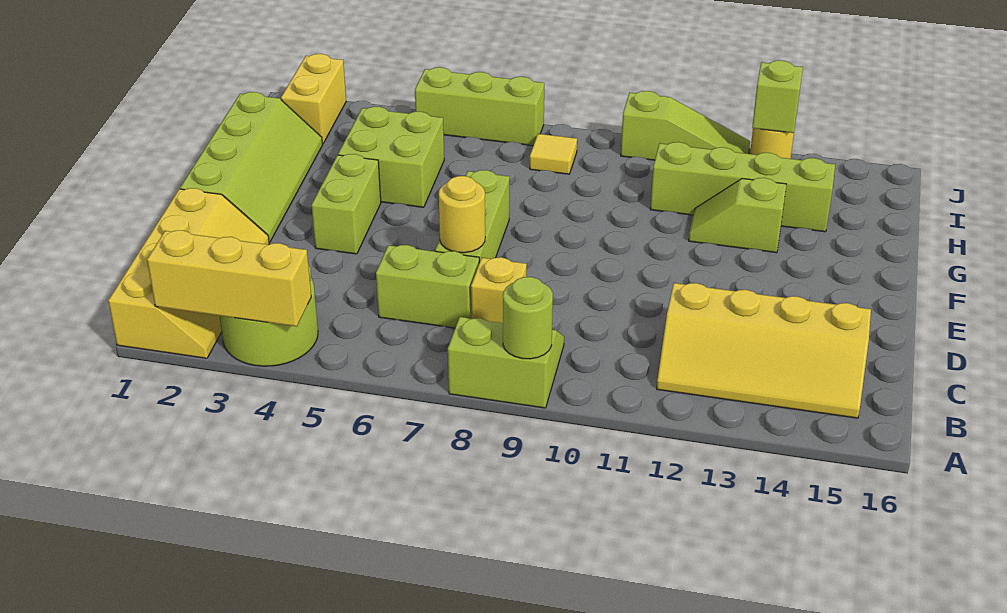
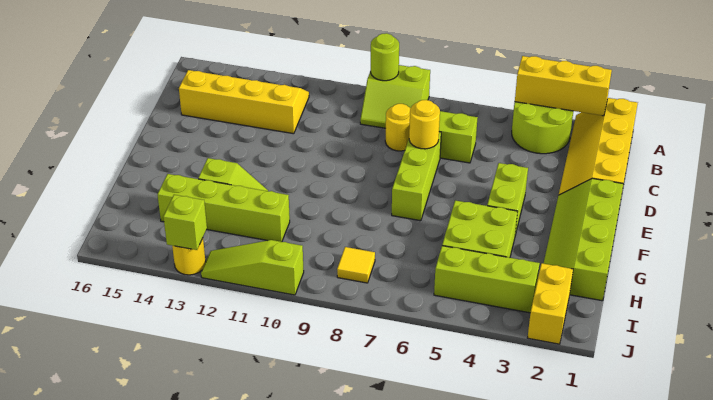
yellow brick C8 level 1 -> yellow round brick C8 level 1
lime brick J5:J7 level 1 -> lime brick I3:I5 level 1

